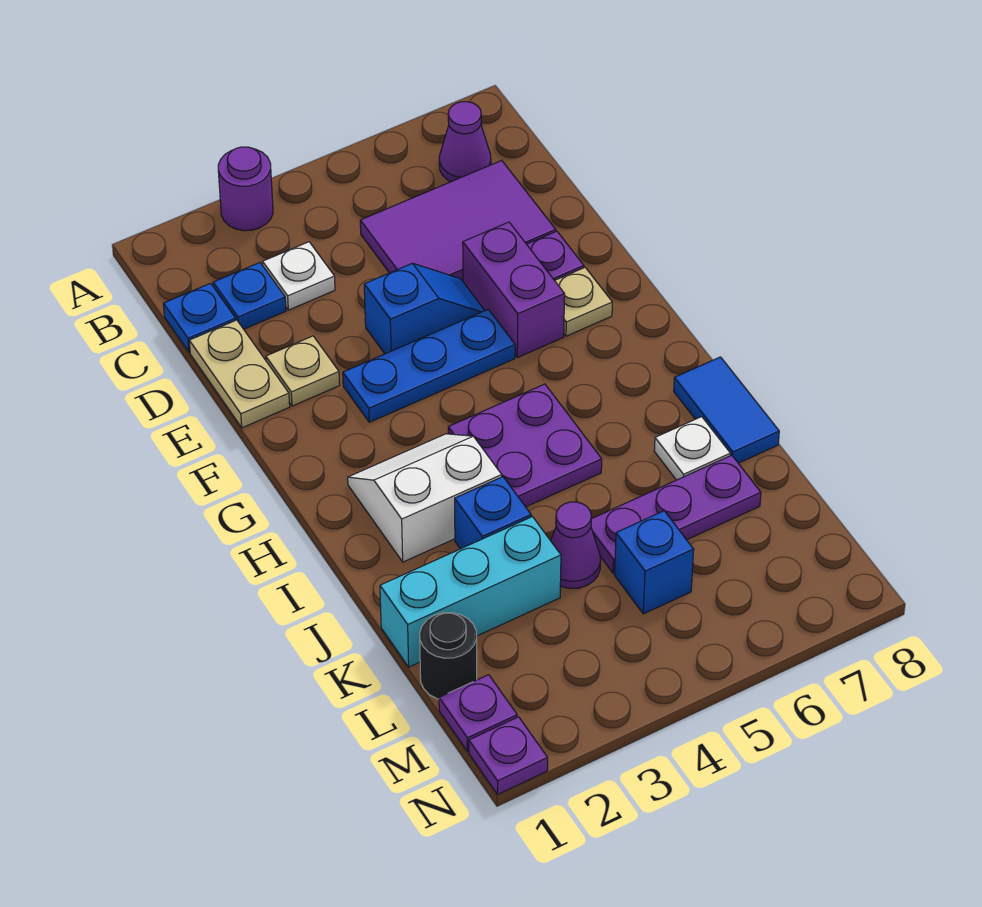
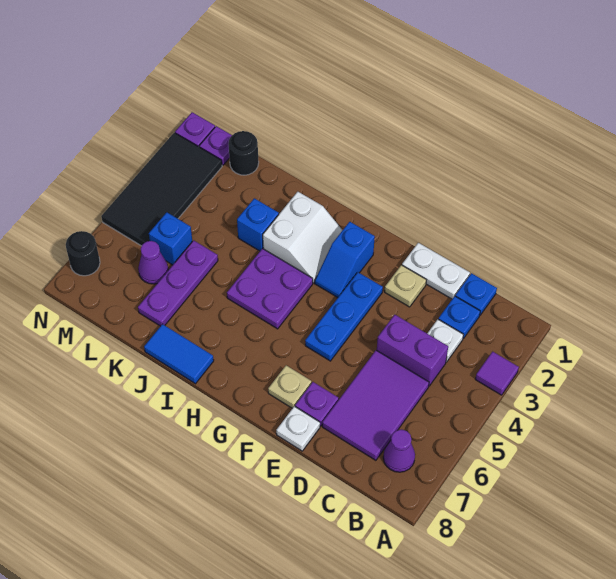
purple round brick A3 level 1 -> purple tile A3 level 1
tan plate D1:E1 level 1 -> white plate D1:E1 level 1
blue slope E4:E5 level 1 top 4 -> blue slope G2:G3 level 1 top 2
purple brick E6:F6 level 1 -> purple brick C4:D4 level 1
white plate J7 level 1 -> white plate E8 level 1
cyan brick K1:K3 level 1 -> none
purple cone K4 level 1 -> purple cone L6 level 1
none -> black tile M2:N5 level 1
none -> black round brick N7 level 1

